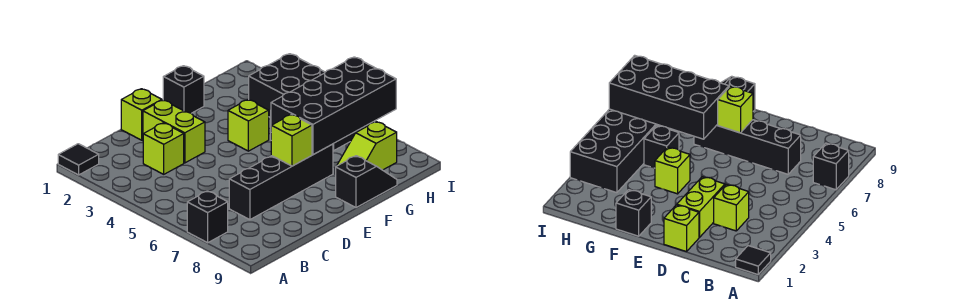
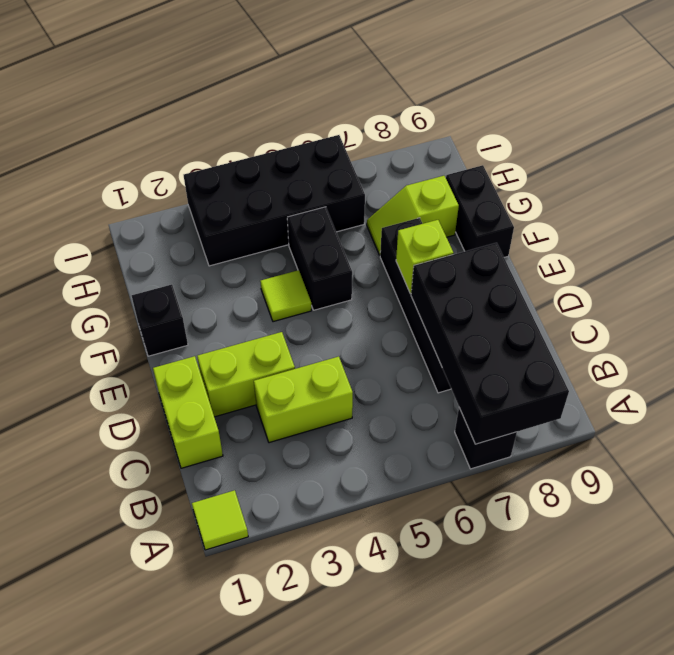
black tile A1 level 1 -> lime tile A1 level 1
lime brick C3 level 1 -> lime brick C3:C4 level 1
lime brick D1 level 1 -> lime brick C1:D1 level 1
lime brick F4 level 1 -> lime tile F4 level 1
black brick F6:I7 level 2 -> black brick A7:D8 level 2
black slope F9:G9 level 1 top F -> black brick F9:G9 level 1
black brick G5 level 1 -> black brick F5:G5 level 1
lime slope G8:H8 level 1 top H -> lime slope G7:G8 level 1 top 8

